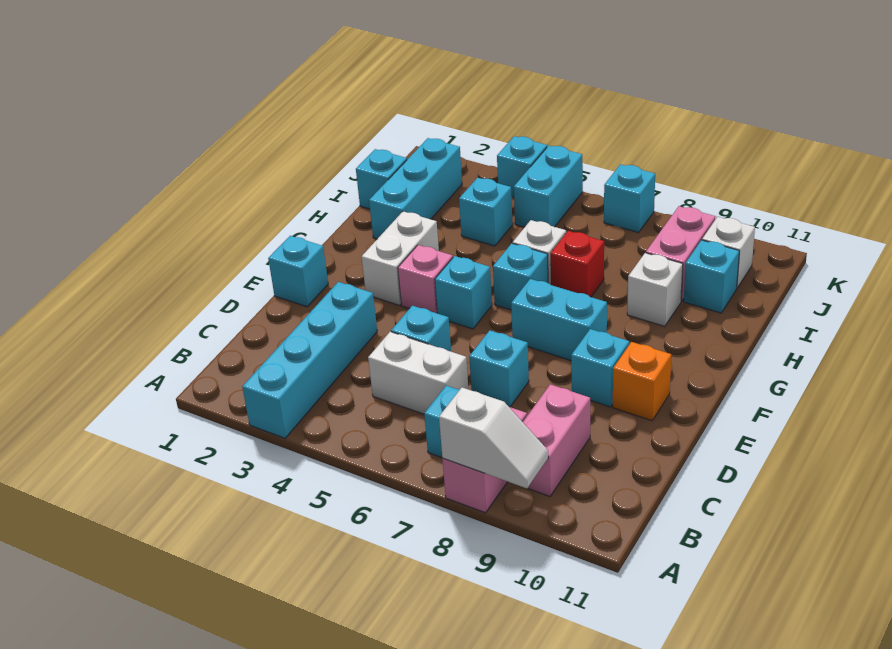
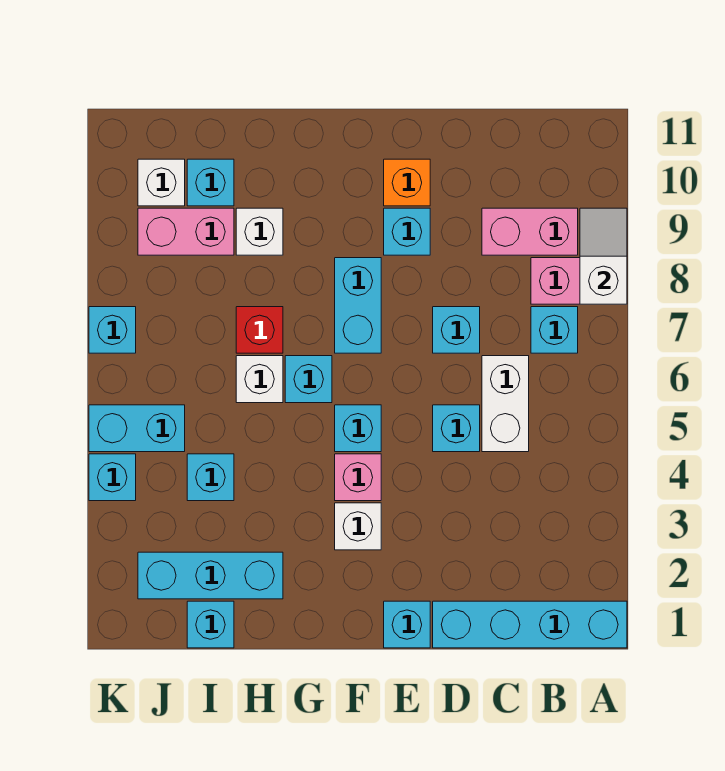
cyan brick A3:D3 level 1 -> cyan brick A1:D1 level 1
white brick F3:G3 level 1 -> white brick F3 level 1

